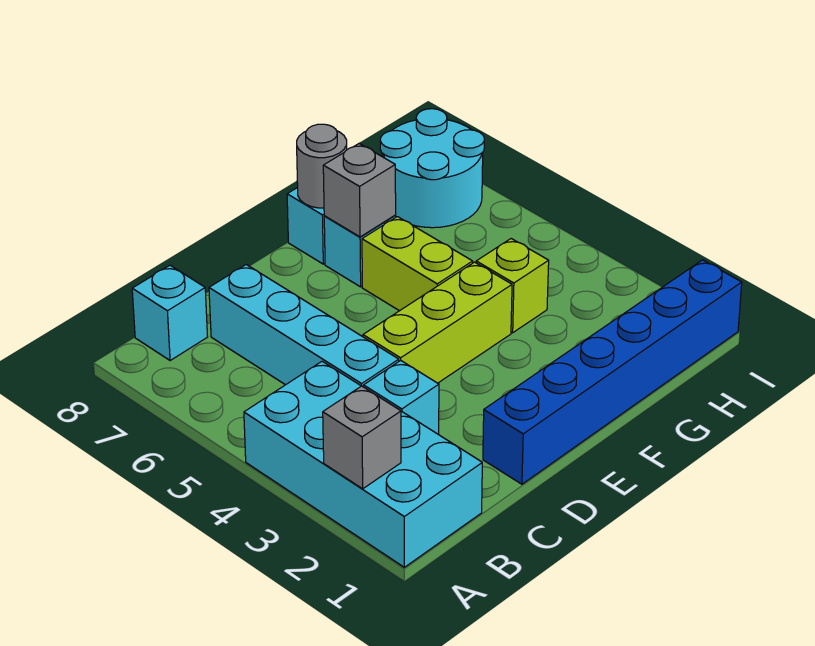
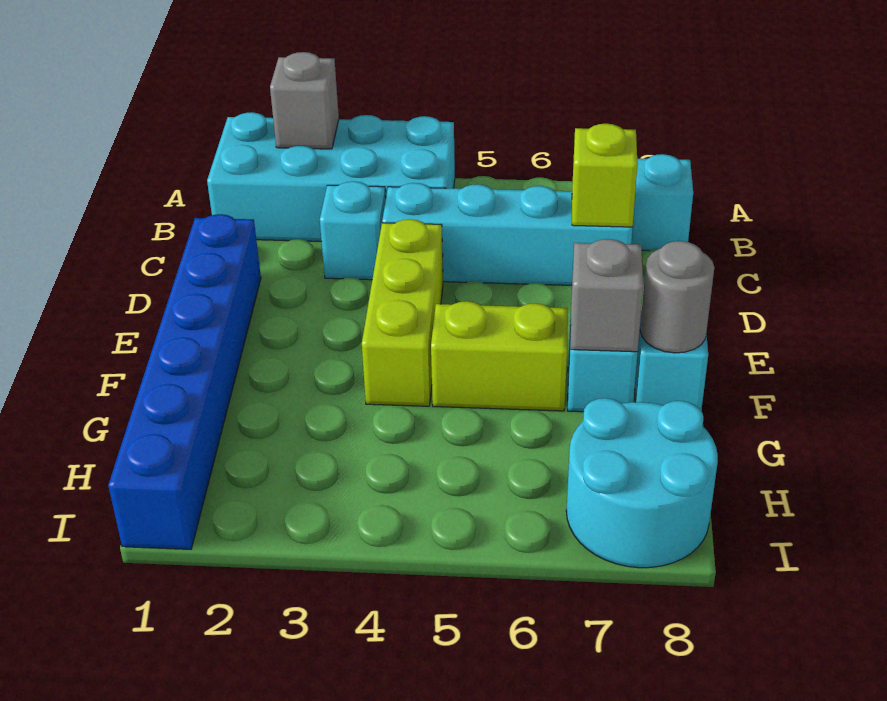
lime brick G4 level 1 -> lime brick C7 level 2

